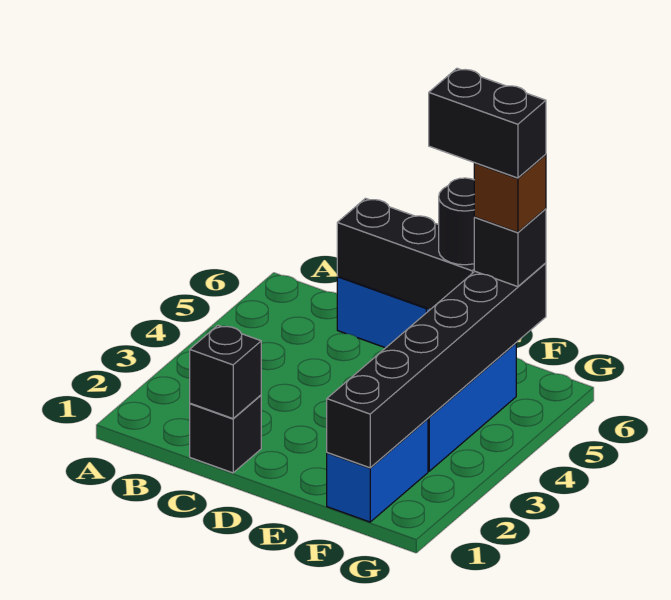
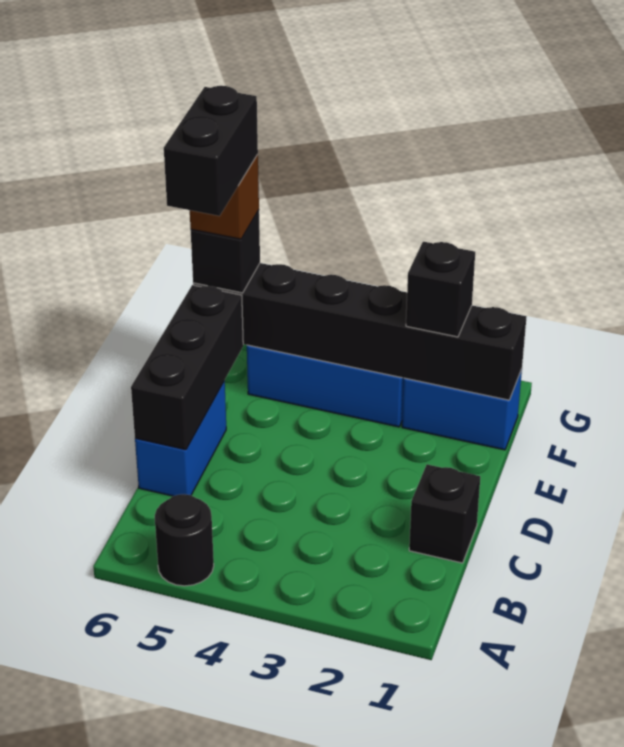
black brick C1 level 2 -> black brick F2 level 3
black round brick E6 level 3 -> black round brick A5 level 1

